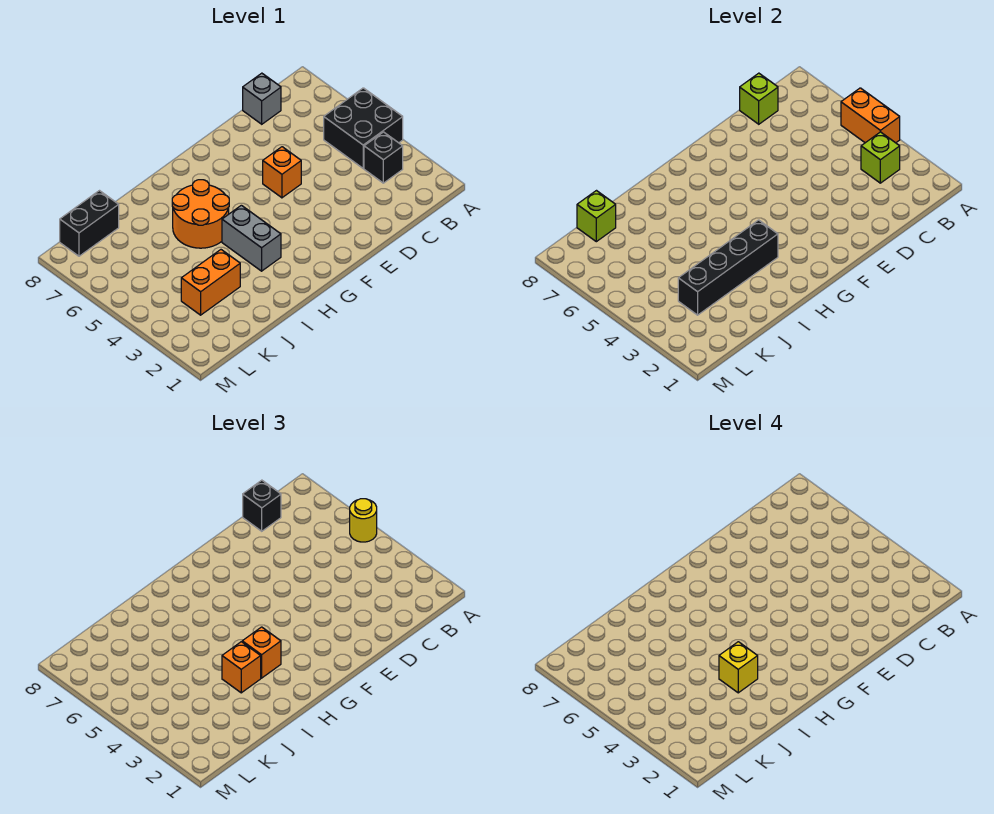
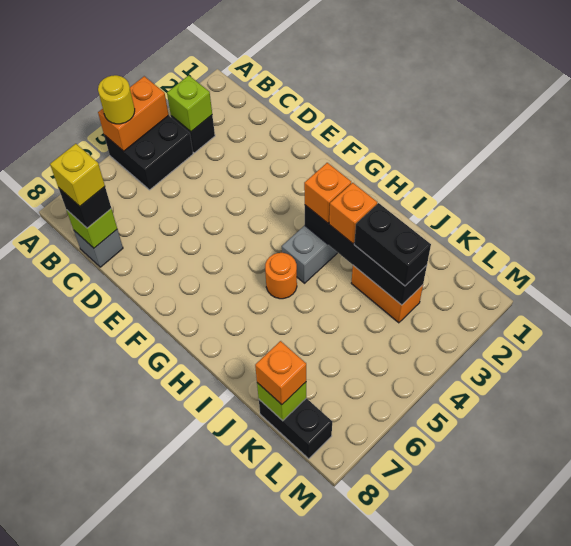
orange brick E5 level 1 -> orange brick K8 level 3
orange round brick H5:I6 level 1 -> orange round brick H5 level 1
yellow brick I3 level 4 -> yellow brick C8 level 4
none -> black brick J3:K3 level 3

